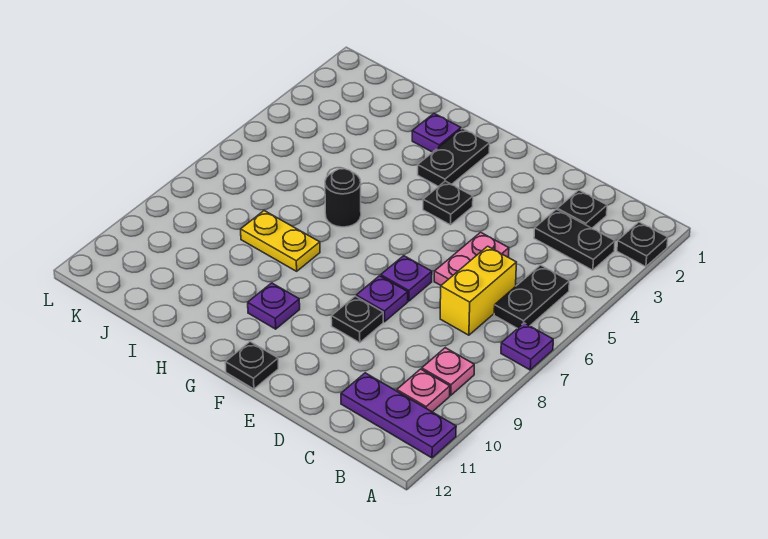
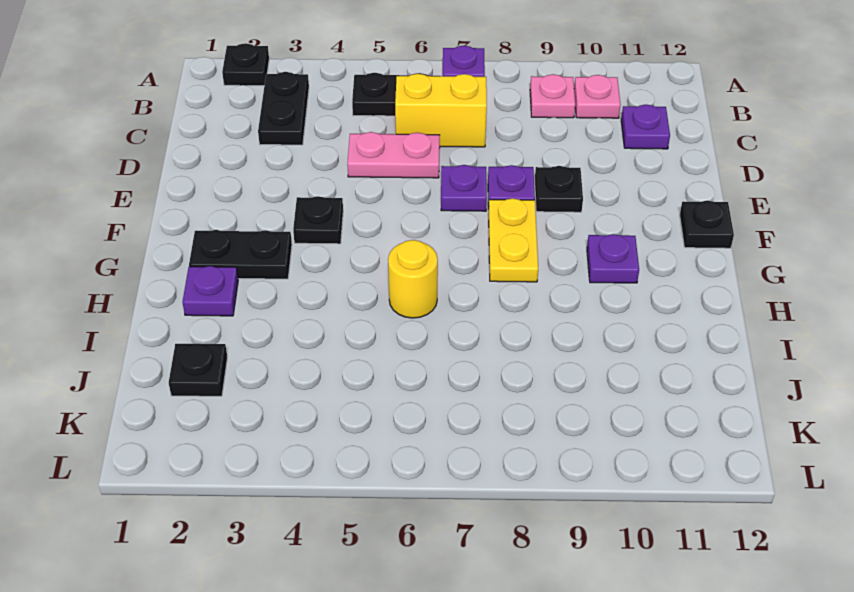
purple plate A11:C11 level 1 -> purple plate C11 level 1
black plate C2 level 1 -> black plate J2 level 1
black round brick H6 level 1 -> yellow round brick H6 level 1
yellow plate H8:I8 level 1 -> yellow plate F8:G8 level 1

